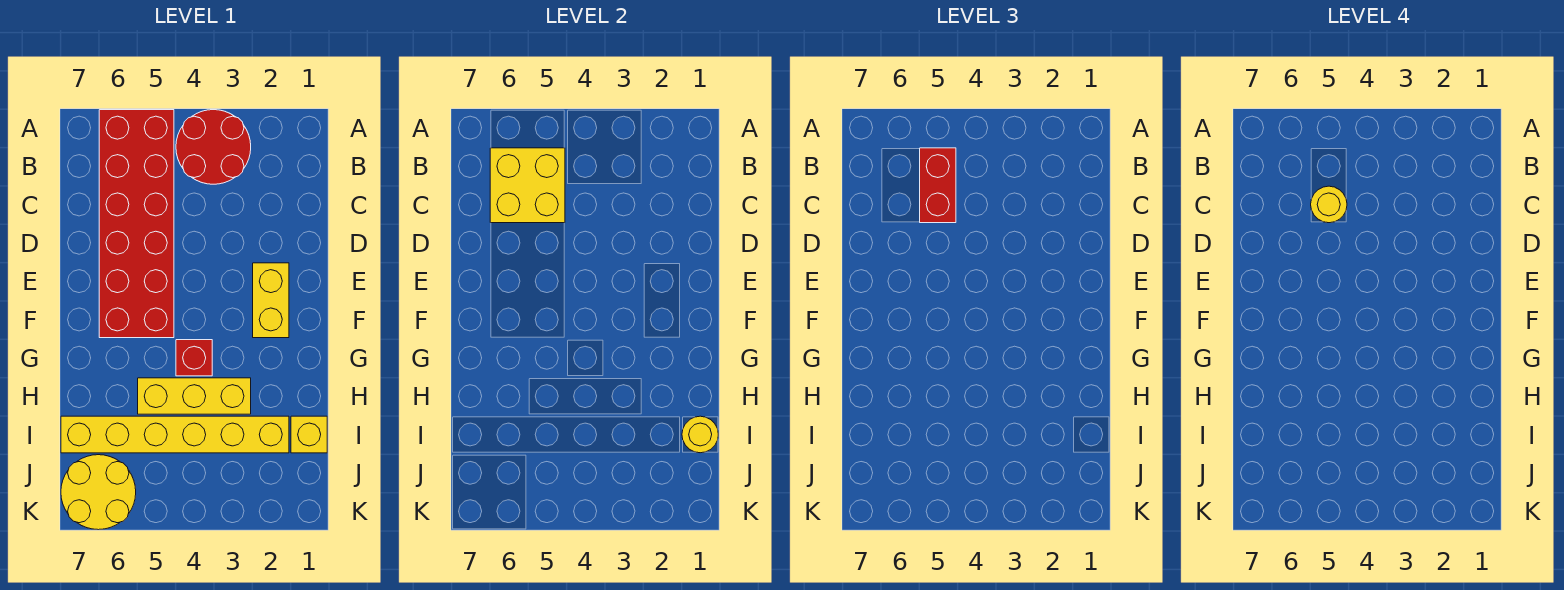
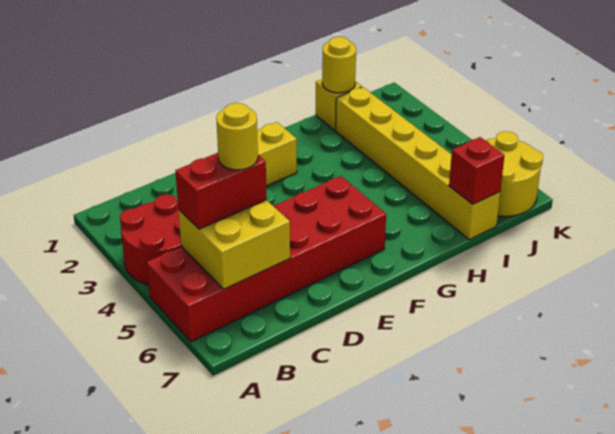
red brick G4 level 1 -> red brick I7 level 2
yellow brick H3:H5 level 1 -> none

